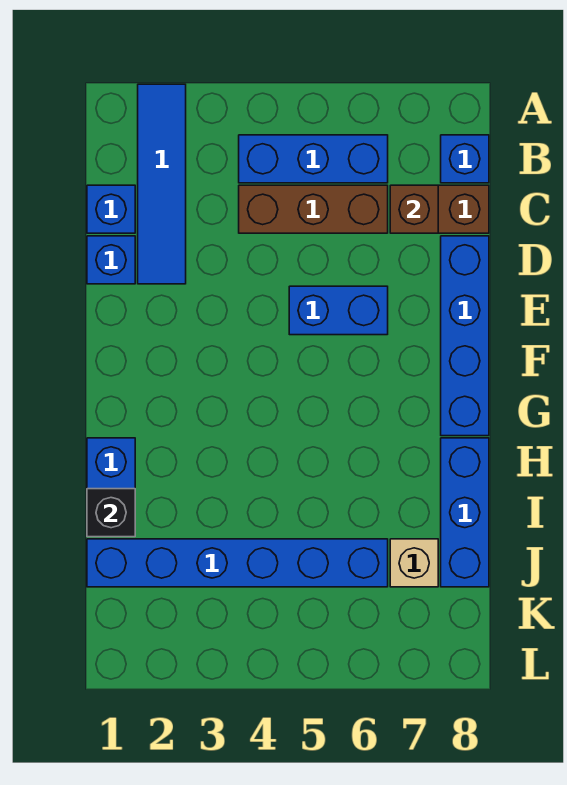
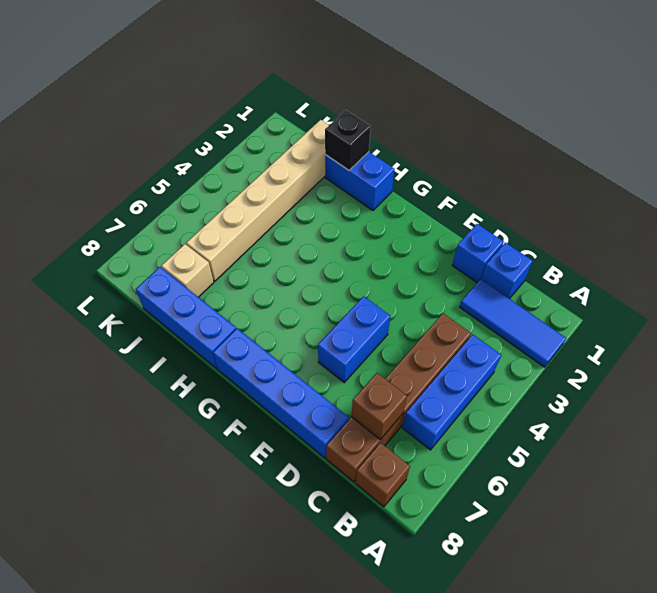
blue tile A2:D2 level 1 -> blue tile A2:C2 level 1
blue brick B8 level 1 -> brown brick B8 level 1
blue brick J1:J6 level 1 -> tan brick J1:J6 level 1

